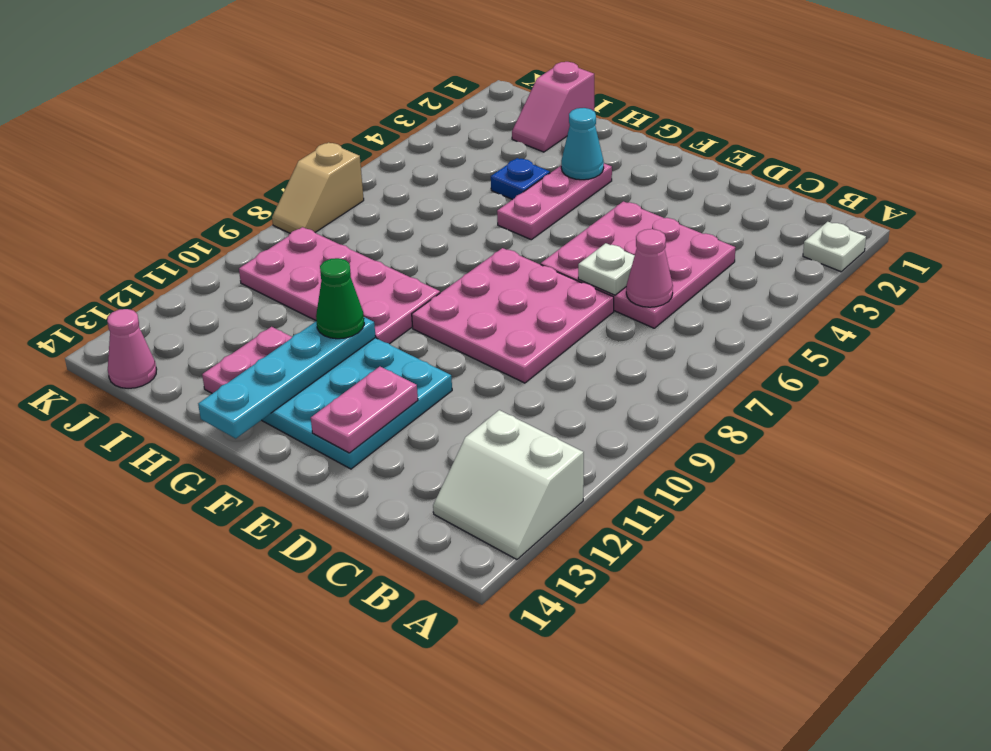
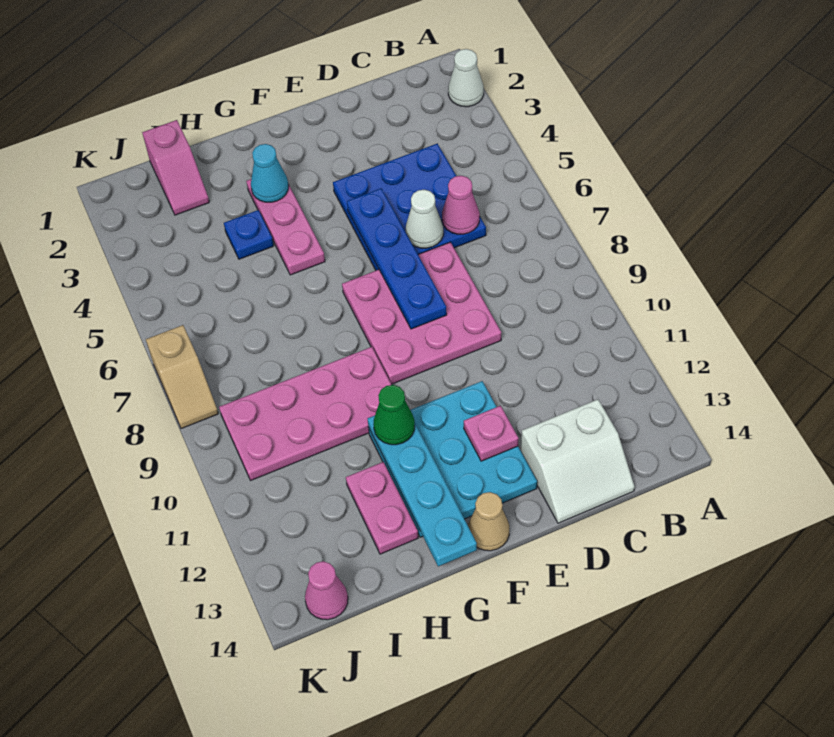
white plate A2 level 1 -> white cone A2 level 1
white slope A12:B13 level 1 top 12 -> white slope C13:D14 level 1 top 13
pink plate C4:E6 level 1 -> blue plate C4:E6 level 1
white plate D6 level 2 -> white cone D6 level 2
none -> blue plate E5:E8 level 2
pink plate E12:E13 level 2 -> pink plate E12 level 2
none -> tan cone F14 level 1

